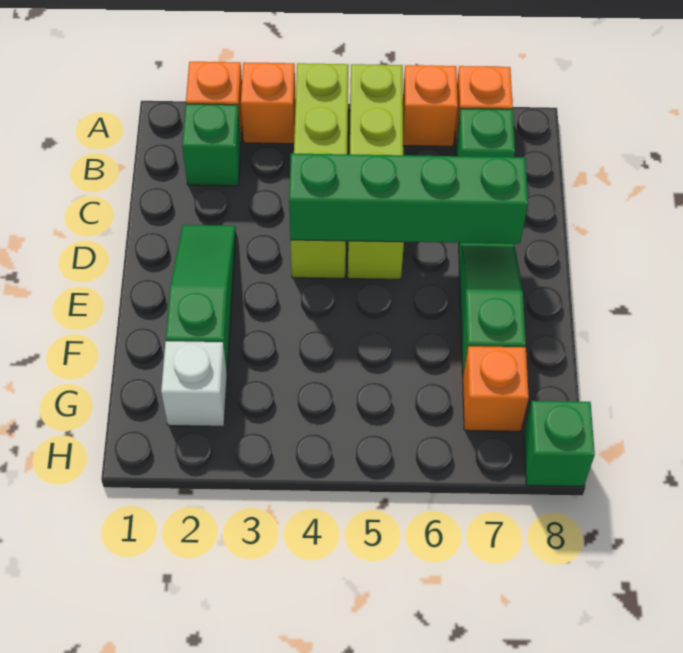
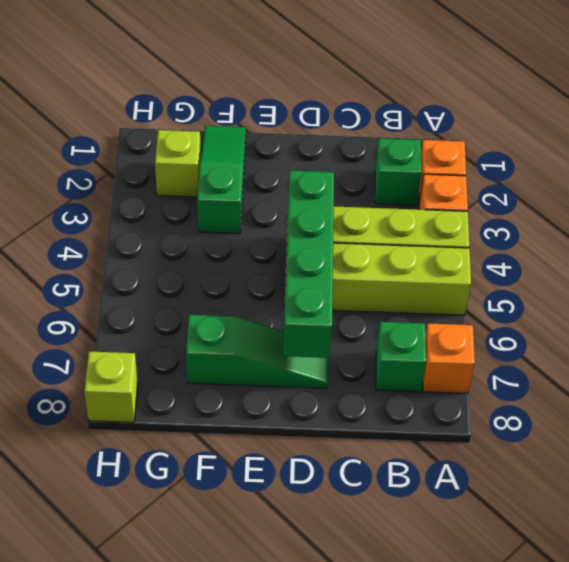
orange brick A6 level 1 -> none
green slope D2:F2 level 1 top F -> green slope F1:F3 level 1 top 3
white brick G2 level 1 -> lime brick G2 level 1
orange brick G7 level 1 -> none
green brick H8 level 1 -> lime brick H8 level 1

